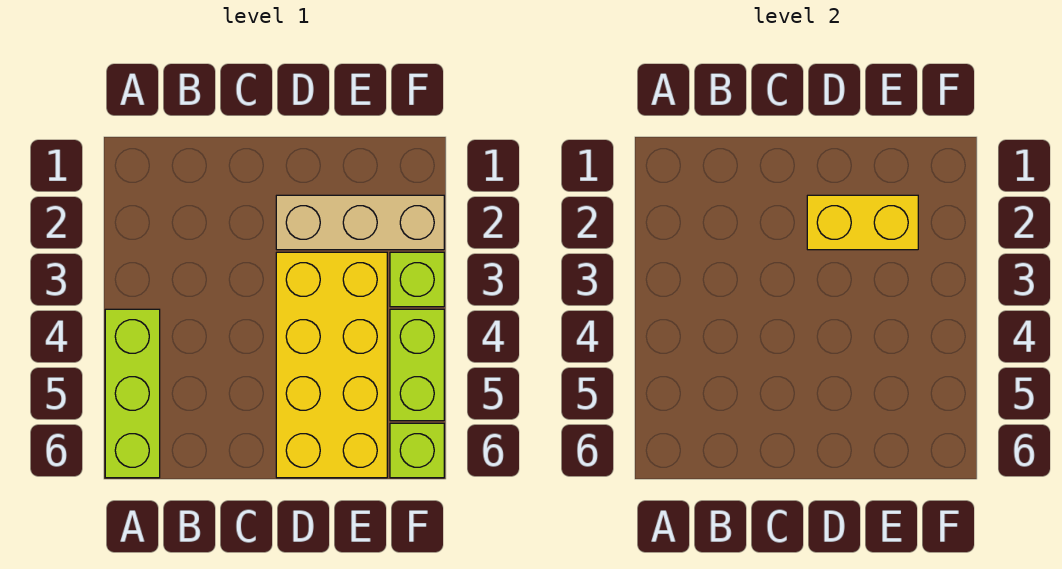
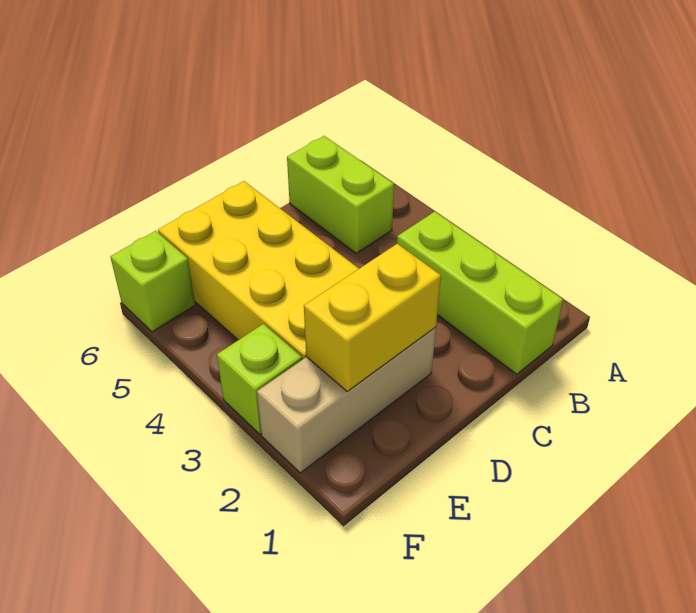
lime brick A4:A6 level 1 -> lime brick B1:B3 level 1
lime brick F4:F5 level 1 -> lime brick B5:B6 level 1

